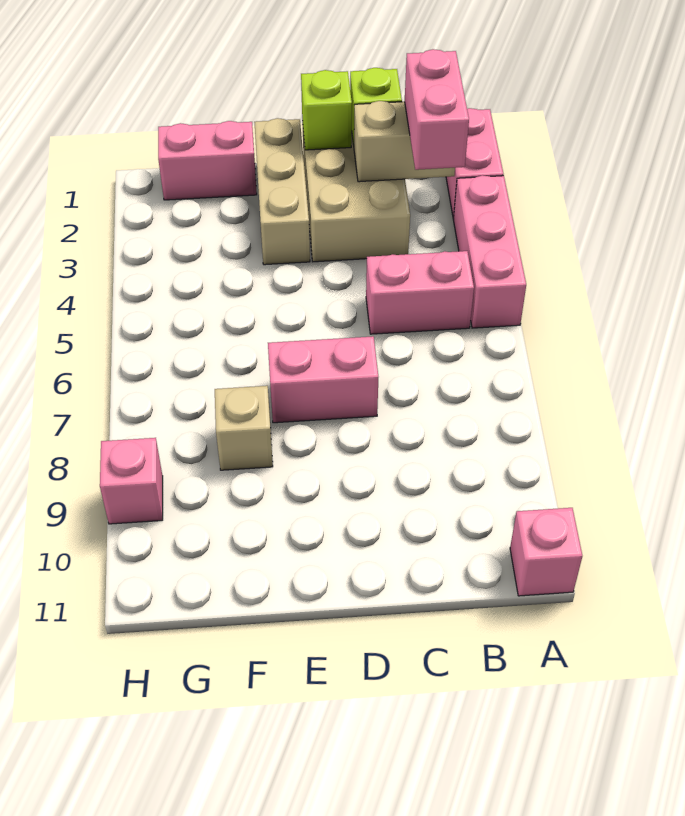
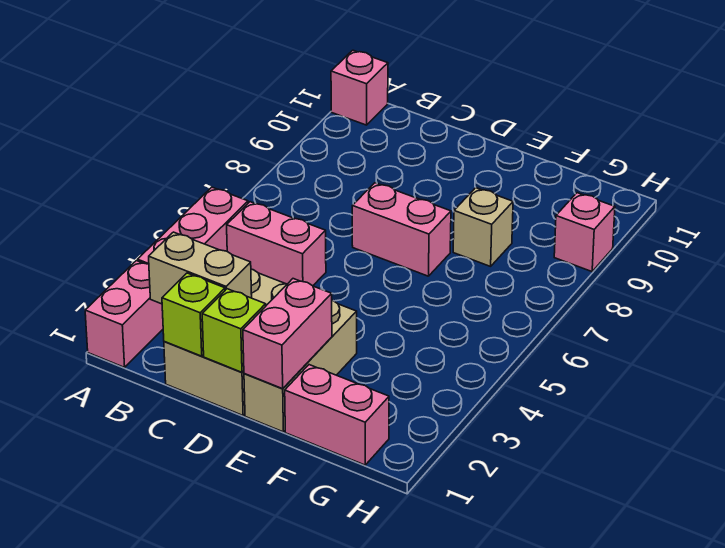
pink brick B2:B3 level 3 -> pink brick E1:E2 level 2

